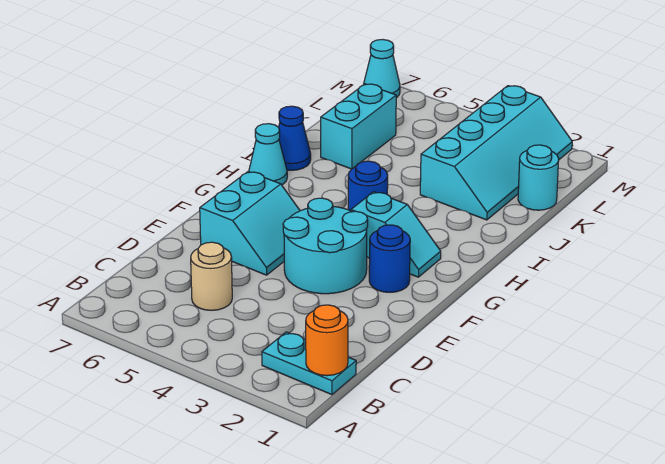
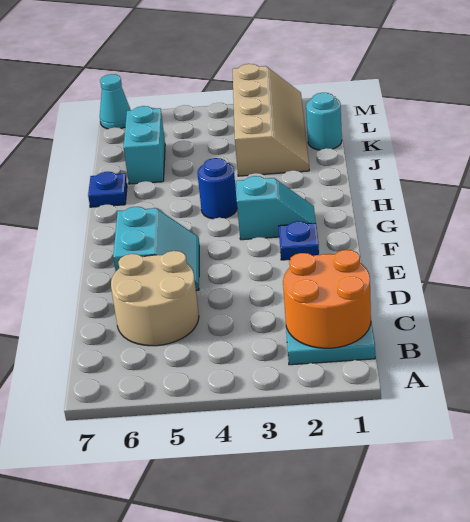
orange round brick B1 level 2 -> orange round brick B1:C2 level 2
tan round brick C5 level 1 -> tan round brick C5:D6 level 1
cyan round brick E3:F4 level 1 -> none
blue round brick F2 level 1 -> blue plate F2 level 1
cyan cone H7 level 1 -> none
blue cone I7 level 1 -> blue plate I7 level 1
cyan slope J2:M3 level 1 top 3 -> tan slope J2:M3 level 1 top 3

